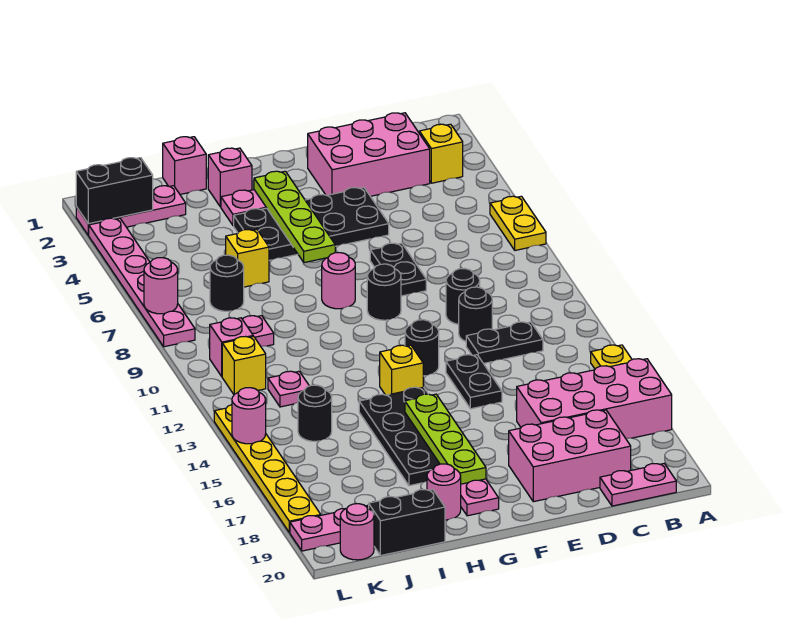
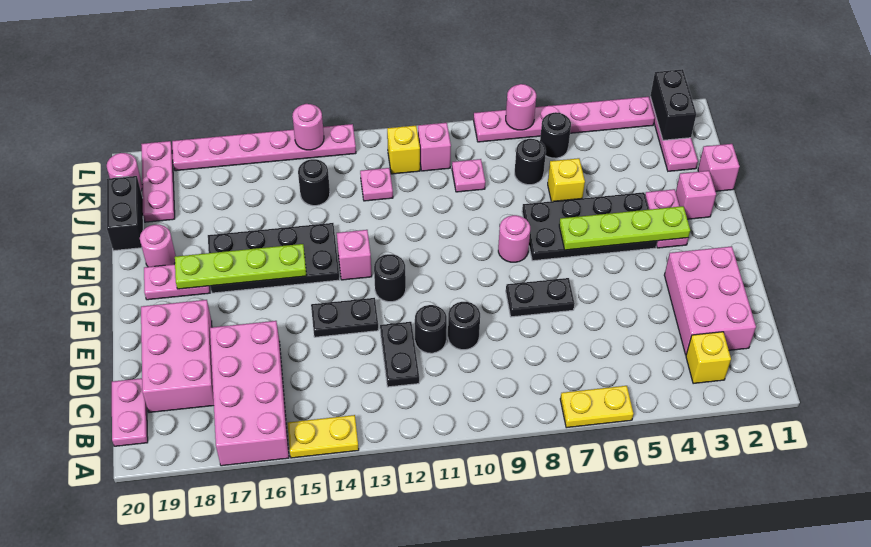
black plate E4:H5 level 1 -> black plate G4:H7 level 1
black round brick F9 level 1 -> black round brick K6 level 1
yellow brick G13 level 1 -> pink brick G13 level 1
yellow plate L13:L18 level 1 -> pink plate L13:L18 level 1

